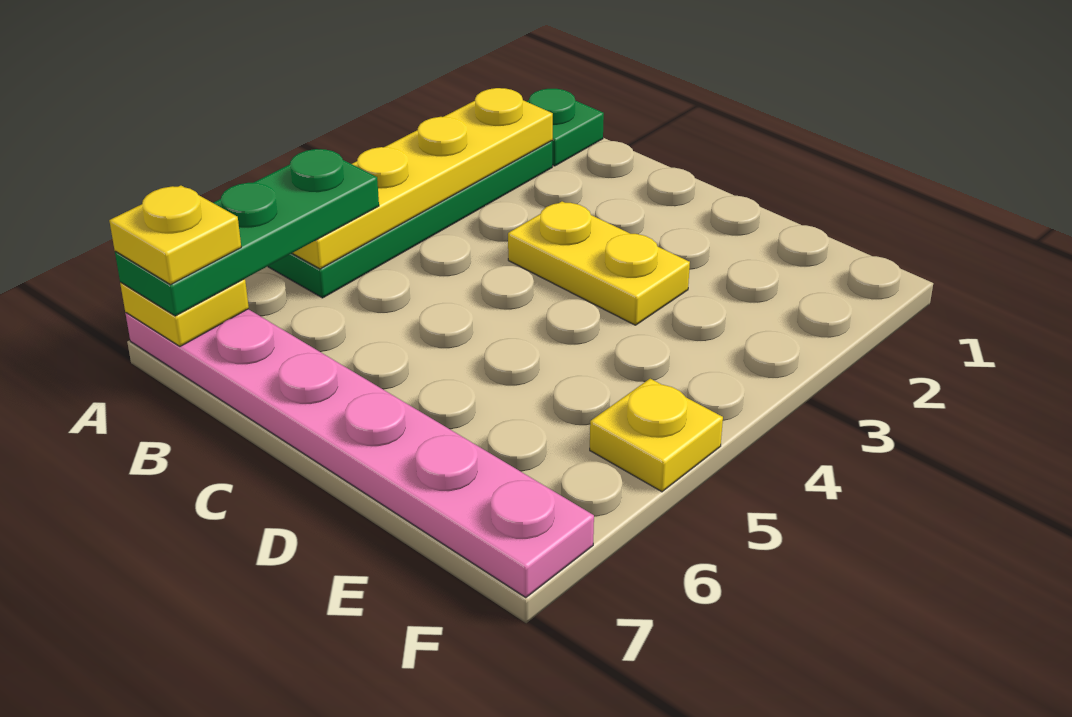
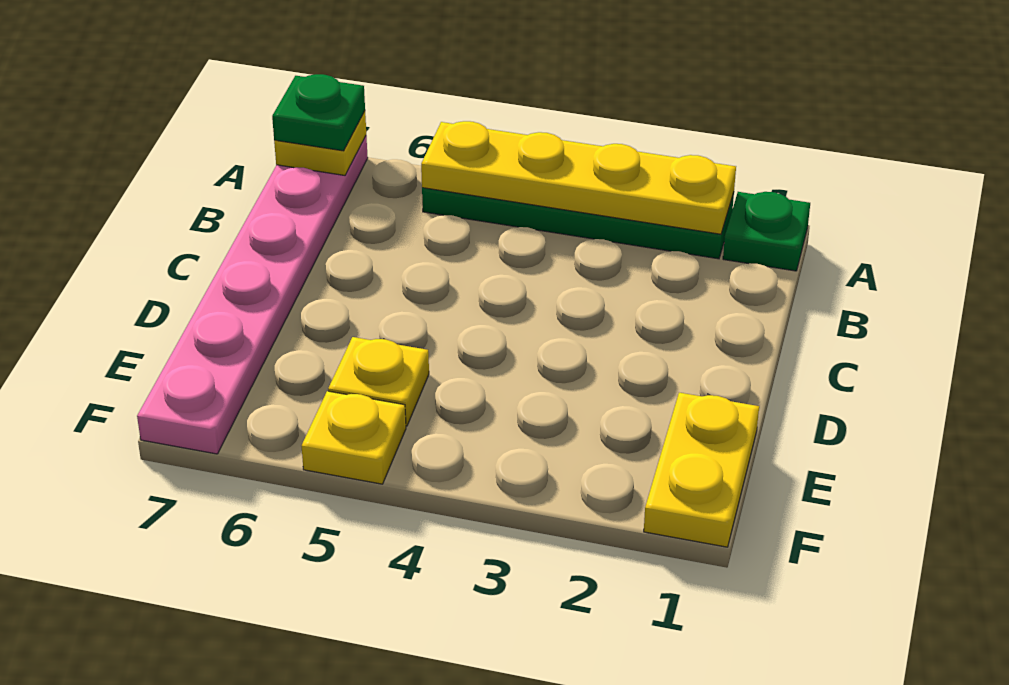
green plate A5:A7 level 3 -> green plate A7 level 3
yellow plate A7 level 4 -> yellow plate E5 level 1
yellow plate C3:D3 level 1 -> yellow plate E1:F1 level 1

